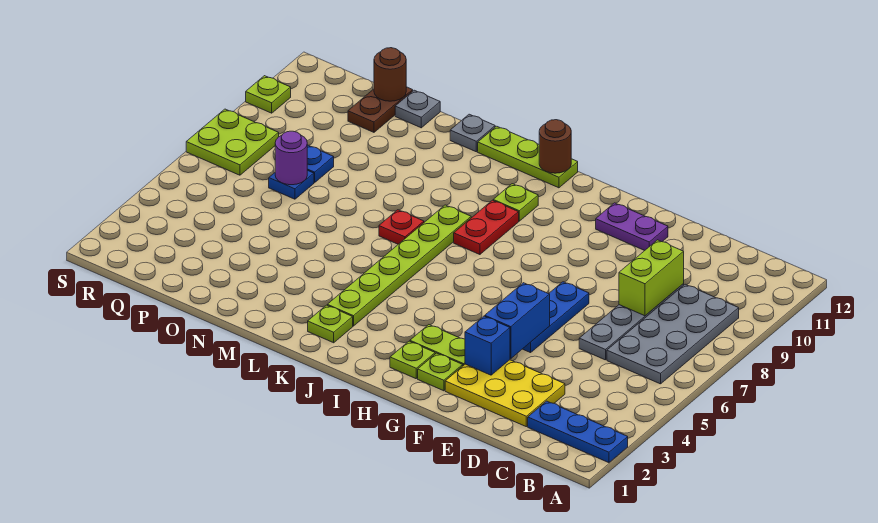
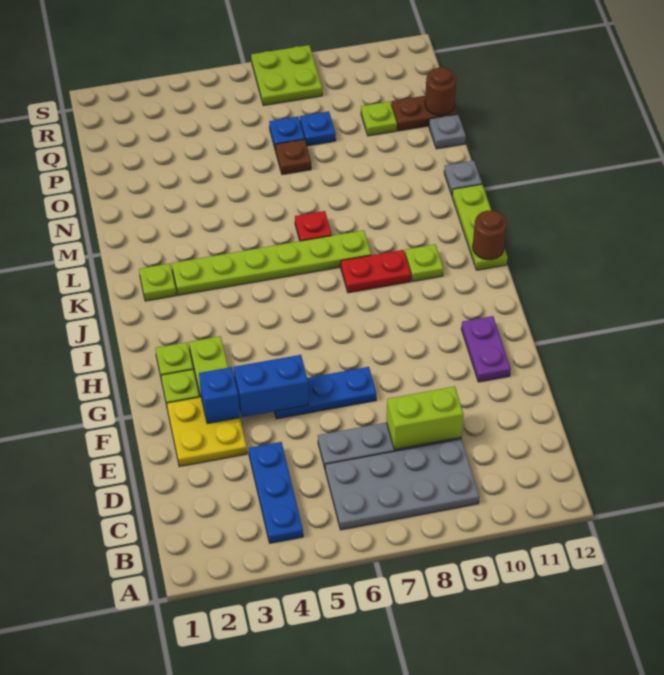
blue plate A2:C2 level 1 -> blue plate B4:D4 level 1
yellow plate D2:F3 level 1 -> yellow plate E2:F3 level 1
none -> brown plate O7 level 1
purple round brick P7 level 2 -> none
lime plate S10 level 1 -> lime plate P10 level 1

